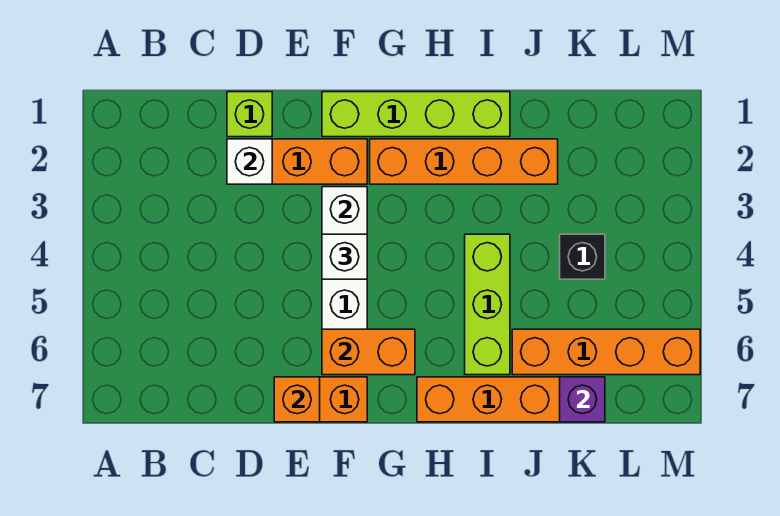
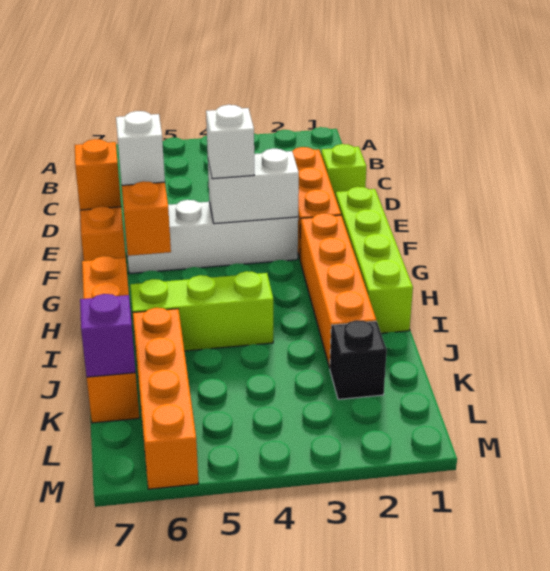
white brick D2 level 2 -> white brick F6 level 3
black brick K4 level 1 -> black brick K2 level 1

